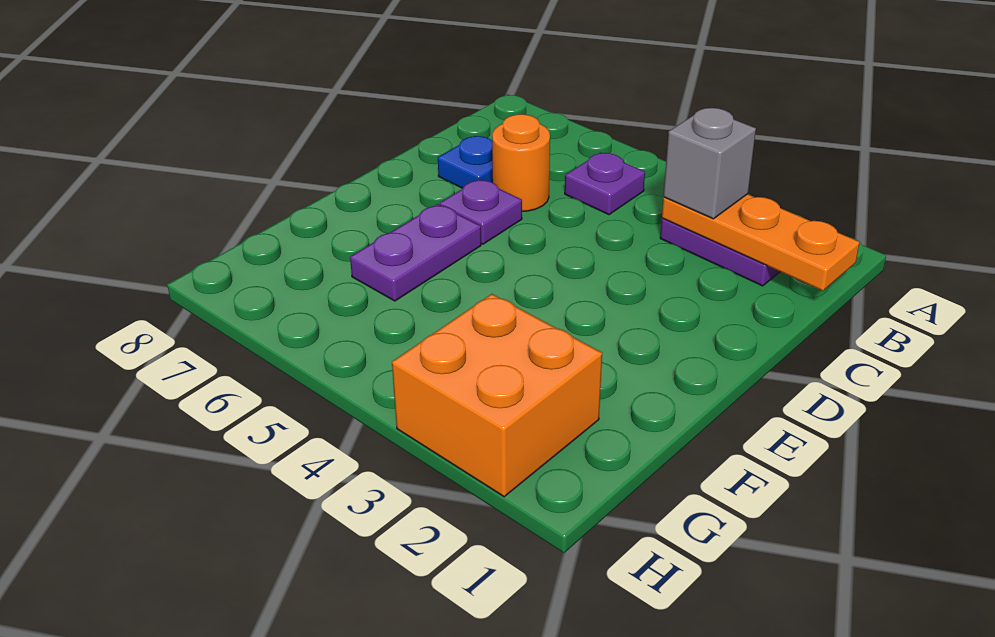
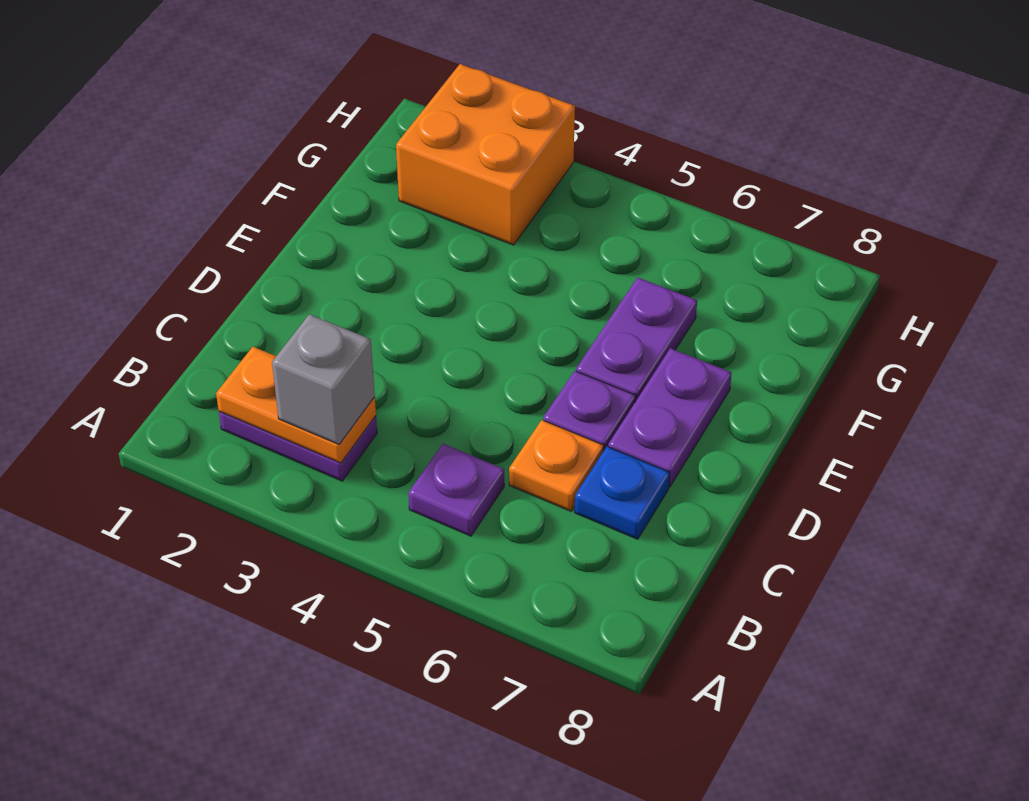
orange plate B1:B3 level 2 -> orange plate B2:B3 level 2
orange round brick C6 level 1 -> orange plate C6 level 1
none -> purple plate D7:E7 level 1

